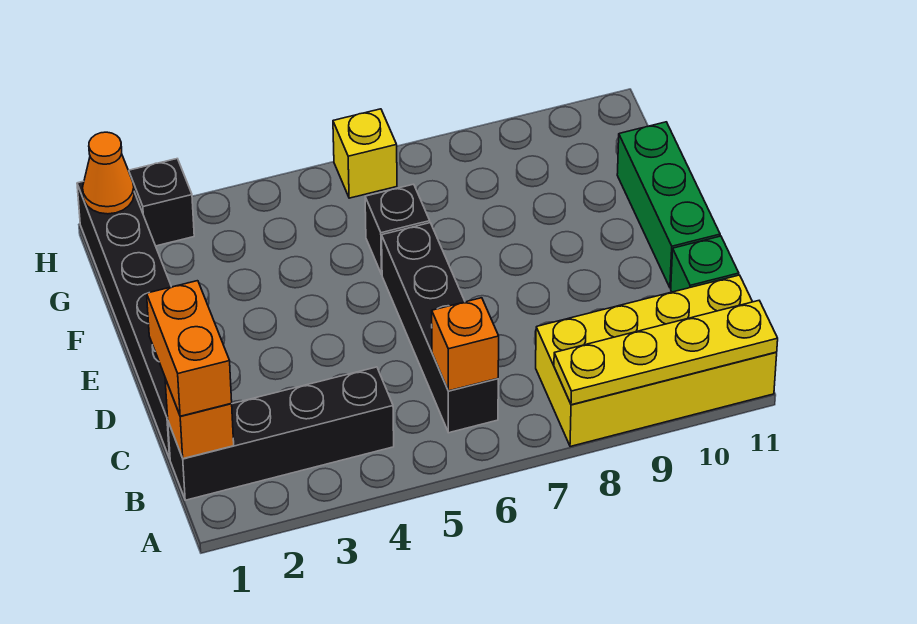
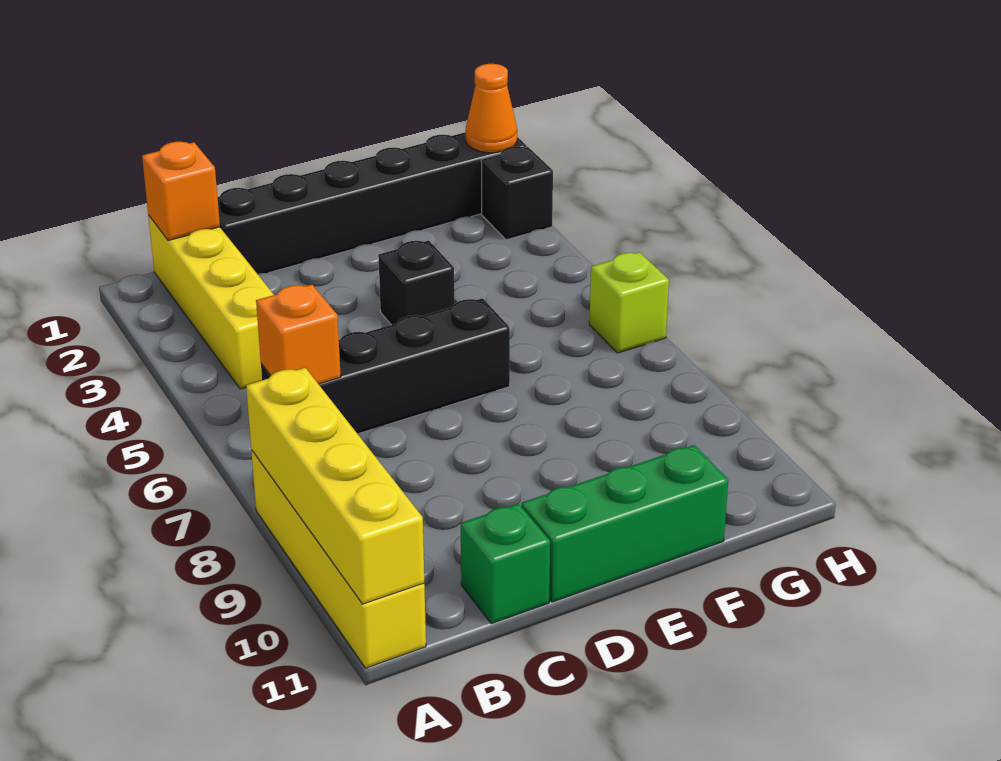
yellow brick A8:B11 level 1 -> yellow brick A8:A11 level 1
yellow plate A8:A11 level 2 -> yellow brick A8:A11 level 2
black brick B1:B4 level 1 -> yellow brick B1:B4 level 1
orange brick B1:C1 level 3 -> none
black brick F6 level 1 -> black brick E4 level 1
yellow brick H6 level 1 -> lime brick H6 level 1

